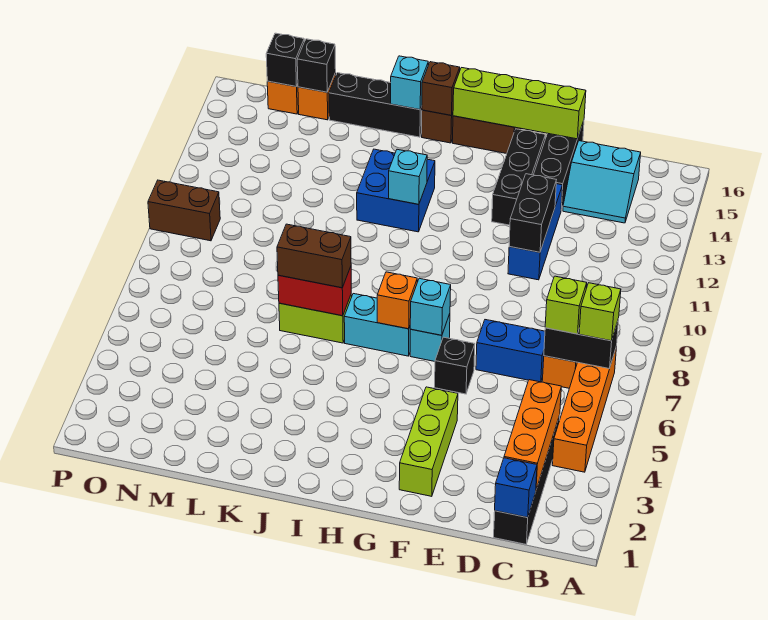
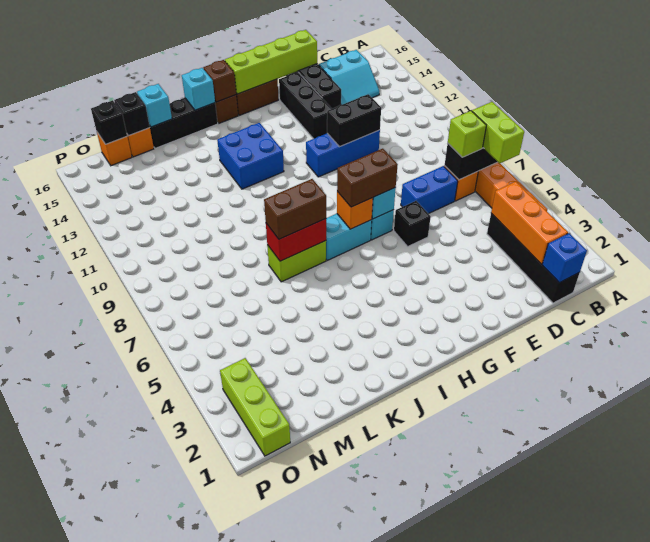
lime brick B7 level 3 -> lime brick B6:B7 level 3
blue brick E11:E13 level 1 -> blue brick E11:G11 level 1
black brick E11:E12 level 2 -> black brick E11:F11 level 2
lime brick F2:F4 level 1 -> lime brick O1:O3 level 1
cyan brick I12 level 2 -> cyan brick L16 level 2
brown brick O10:P10 level 1 -> brown brick G7:H7 level 3

